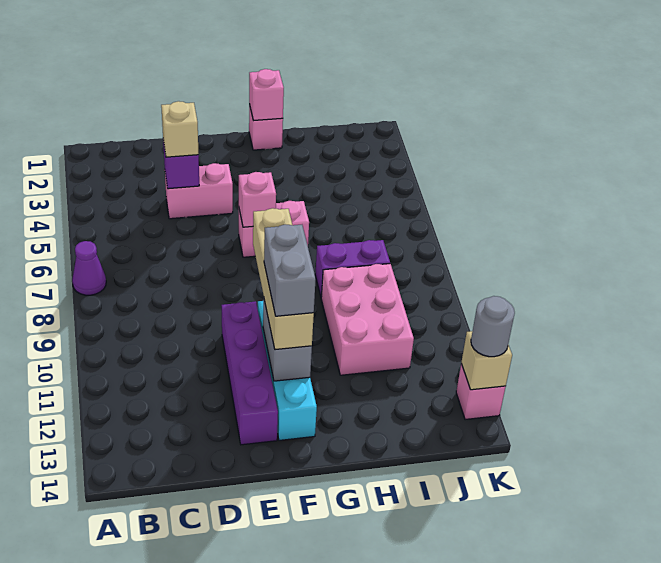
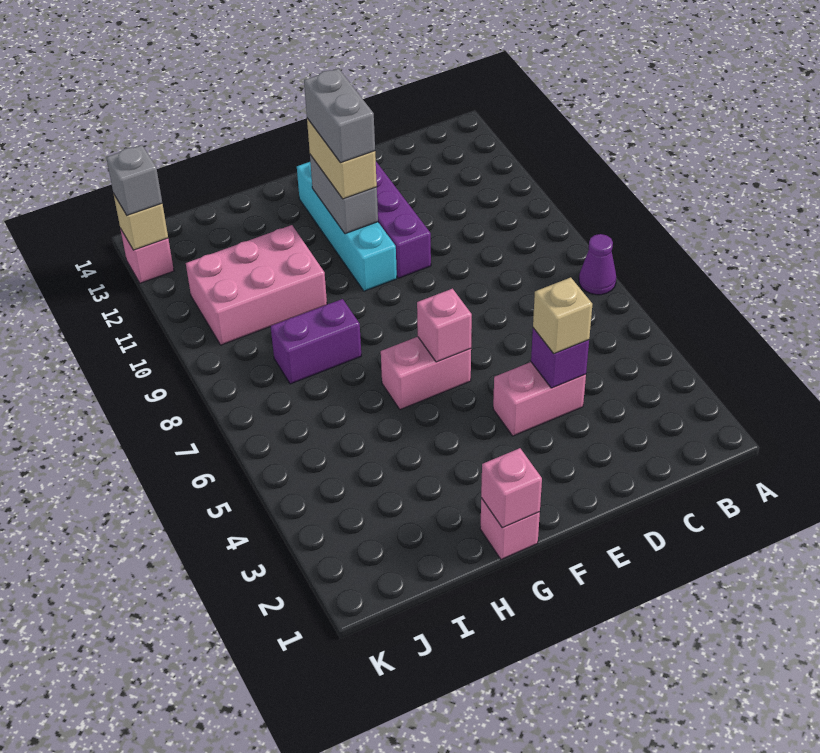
tan brick F9:F12 level 3 -> tan brick F11:F12 level 3
pink brick H9:I11 level 1 -> pink brick H10:J11 level 1
grey round brick K13 level 3 -> grey brick K13 level 3

